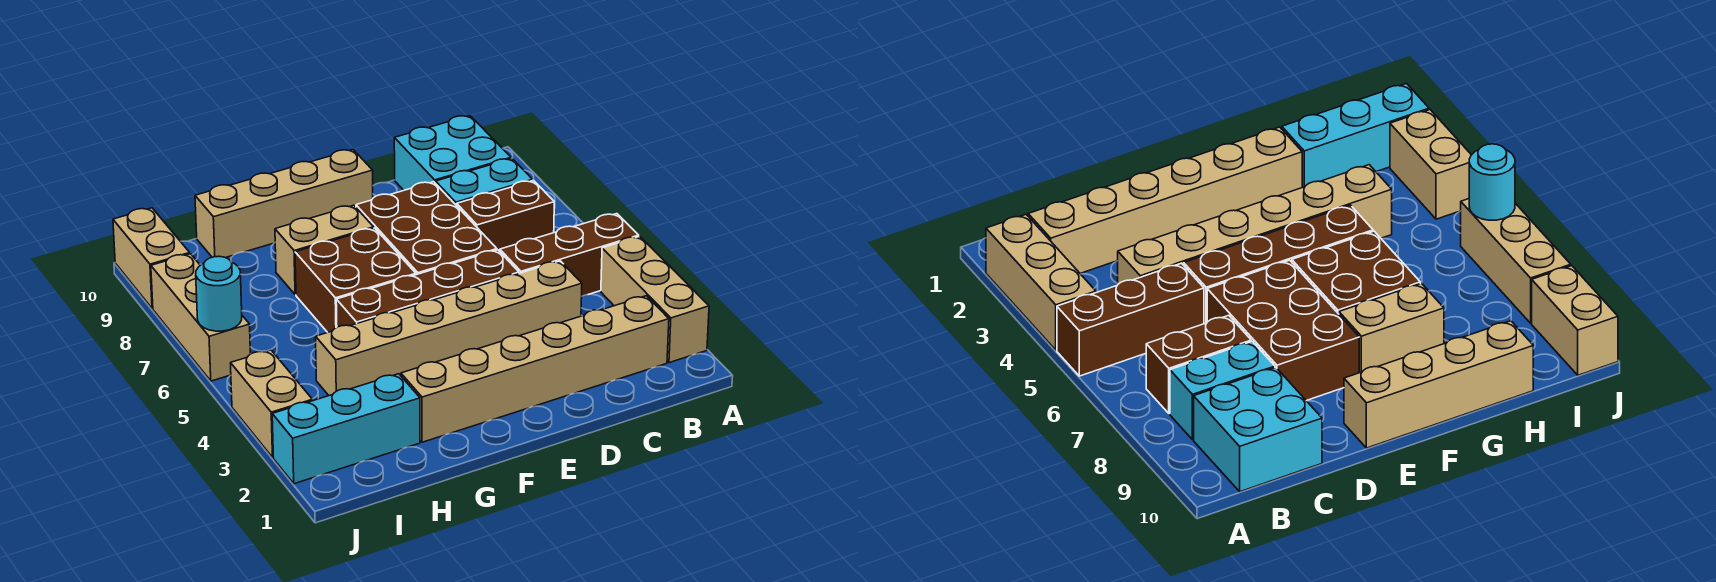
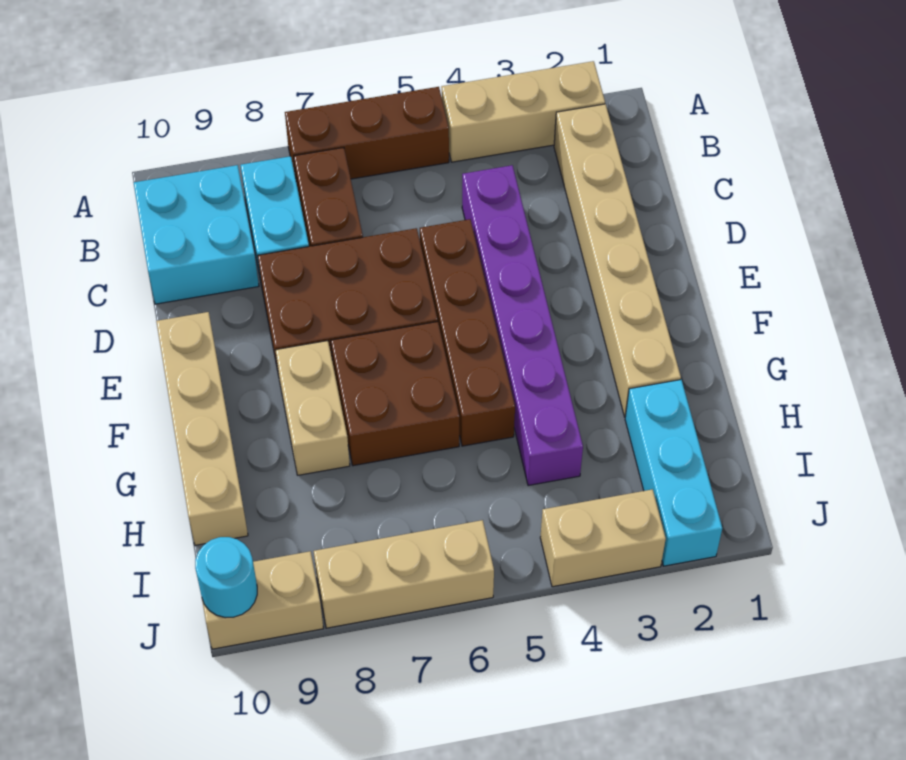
brown brick A5:C5 level 1 -> brown brick A5:A7 level 1
tan brick C4:H4 level 1 -> purple brick C4:H4 level 1
cyan round brick J6 level 2 -> cyan round brick J10 level 2

